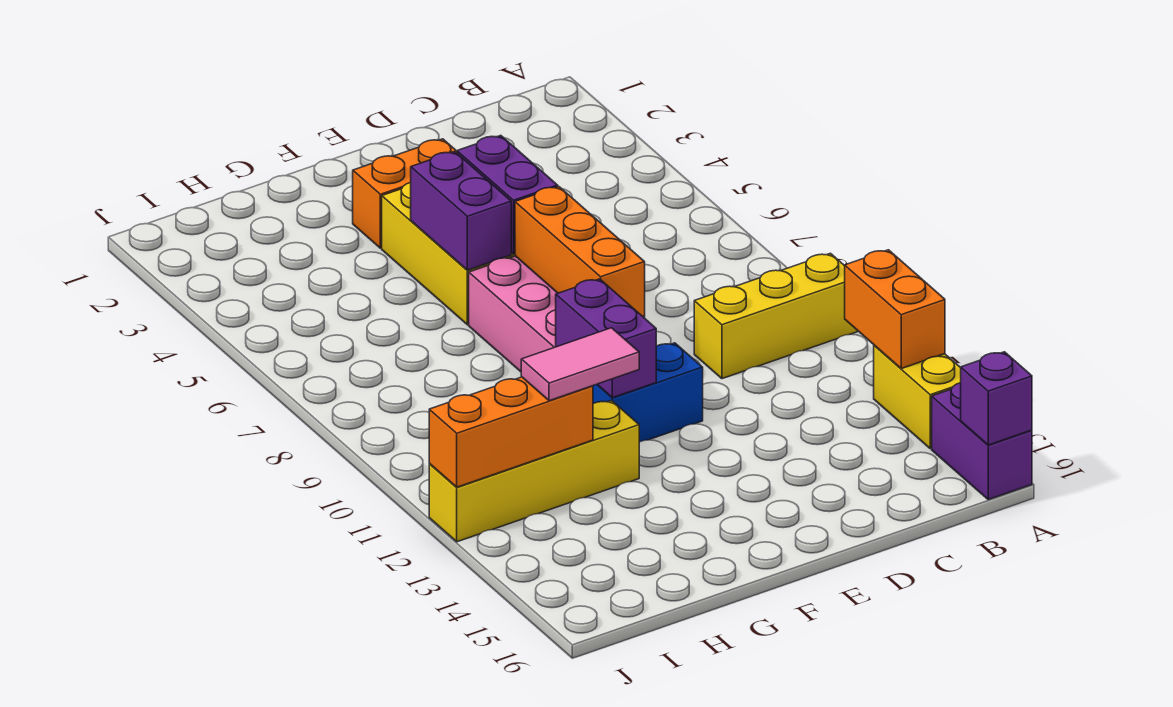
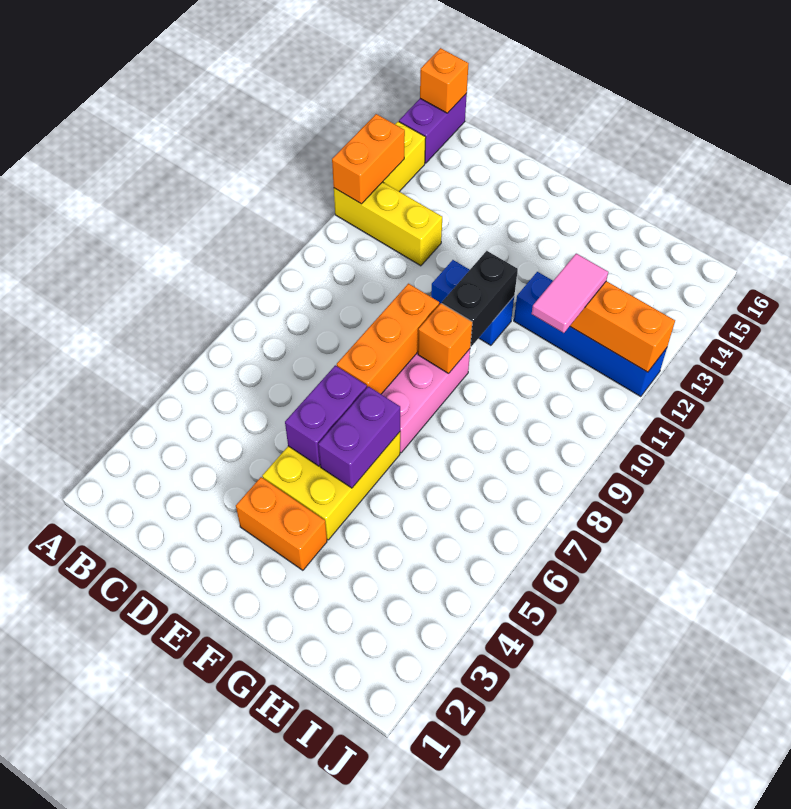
yellow brick A10:C10 level 1 -> yellow brick A12:C12 level 1
purple brick A16 level 2 -> orange brick A16 level 2
none -> orange brick F9 level 2
purple brick F10:F11 level 2 -> black brick F10:F11 level 2
yellow brick G12:J12 level 1 -> blue brick G12:J12 level 1
pink tile G12:H12 level 3 -> pink tile H11:H12 level 3

